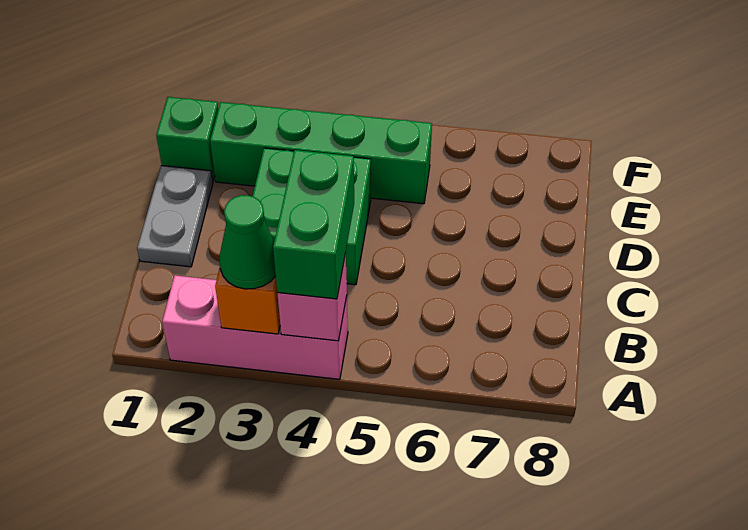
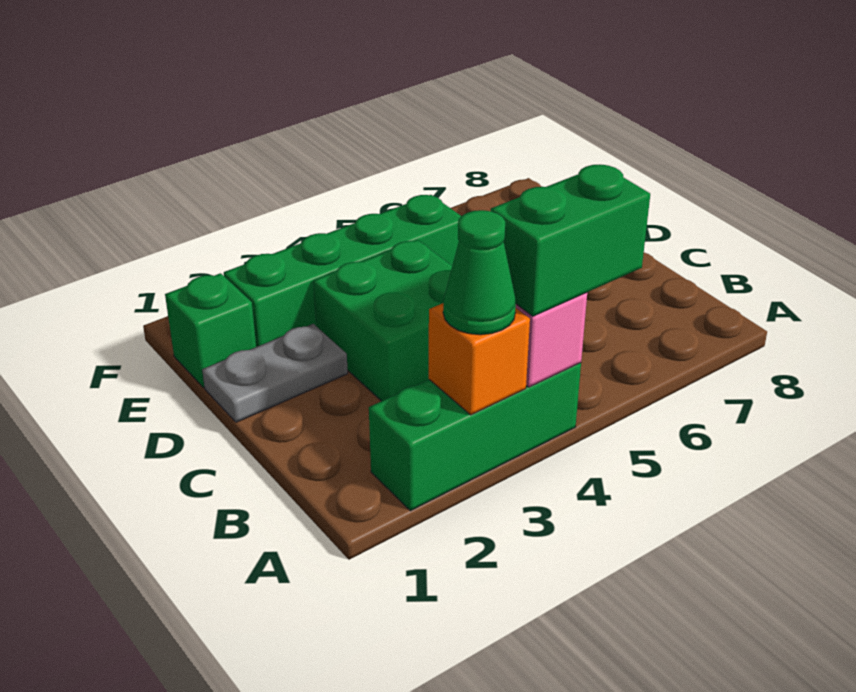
pink brick A2:A4 level 1 -> green brick A2:A4 level 1
green brick A4:B4 level 3 -> green brick A4:A5 level 3
grey plate C1:D1 level 1 -> grey plate D1:D2 level 1

